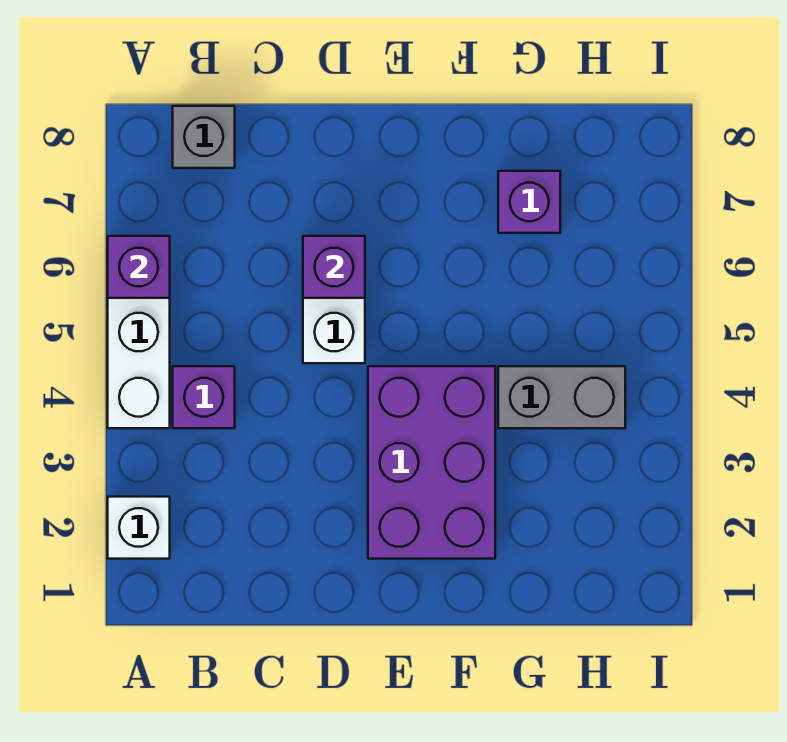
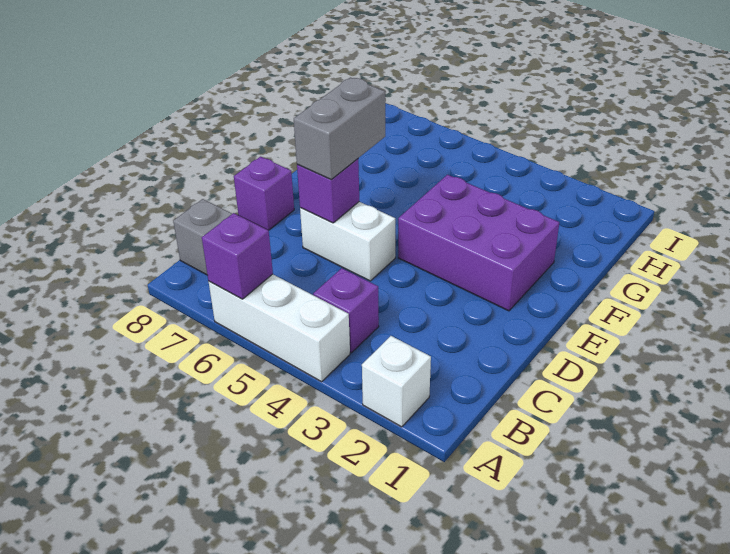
grey brick G4:H4 level 1 -> grey brick D6:E6 level 3
purple brick G7 level 1 -> purple brick D8 level 1

